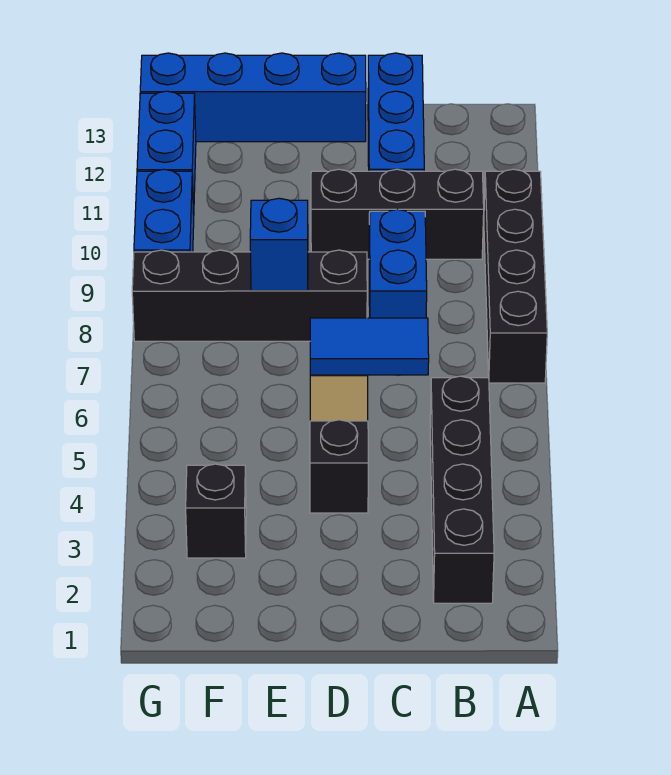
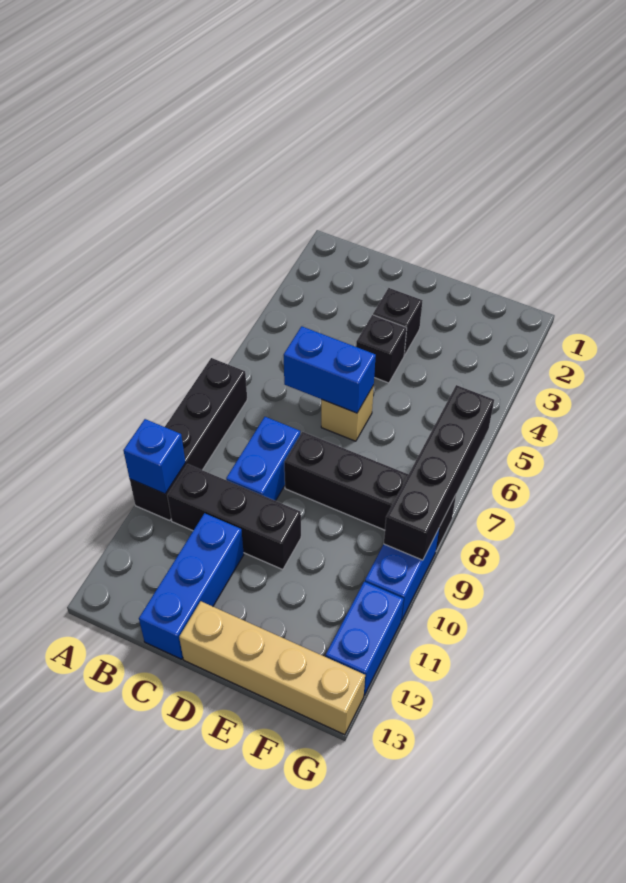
black brick B2:B5 level 1 -> black brick G6:G9 level 2
blue tile C6:D6 level 2 -> blue brick C6:D6 level 2
blue brick D13:G13 level 1 -> tan brick D13:G13 level 1
blue brick E8 level 2 -> blue brick A10 level 2
black brick F3 level 1 -> black brick D3 level 1

